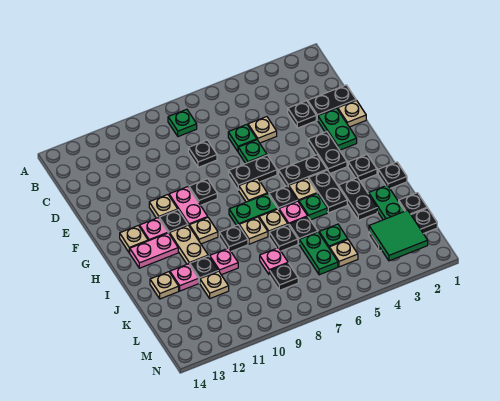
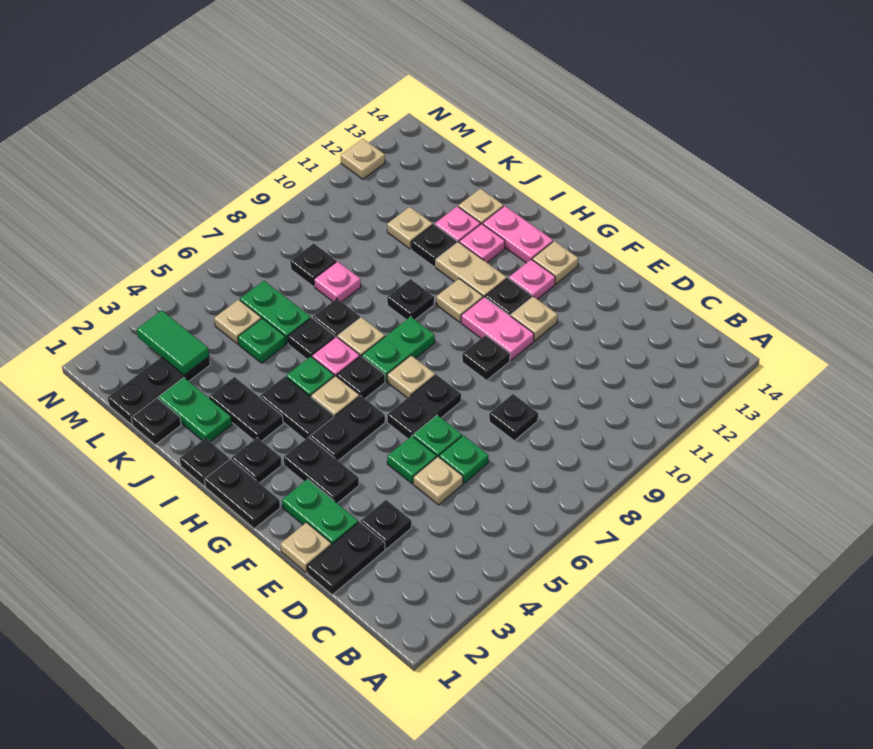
green plate B8 level 1 -> green plate E5 level 1
none -> black plate G1:H1 level 1
pink plate H12:H13 level 1 -> pink plate H13:I13 level 1
tan plate I8 level 1 -> tan plate N12 level 1
pink plate J10 level 1 -> pink plate I12 level 1
green tile L2:M3 level 2 -> green tile L3:M3 level 2

